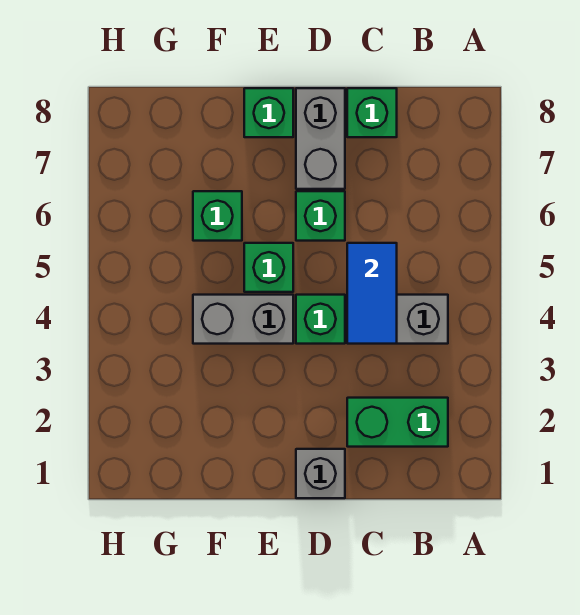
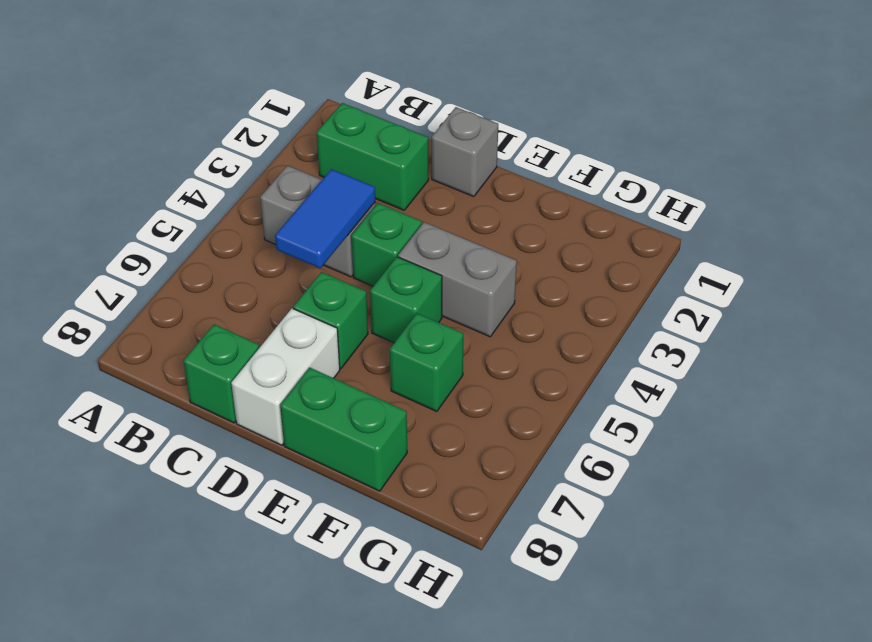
grey brick D7:D8 level 1 -> white brick D7:D8 level 1
green brick E8 level 1 -> green brick E8:F8 level 1

